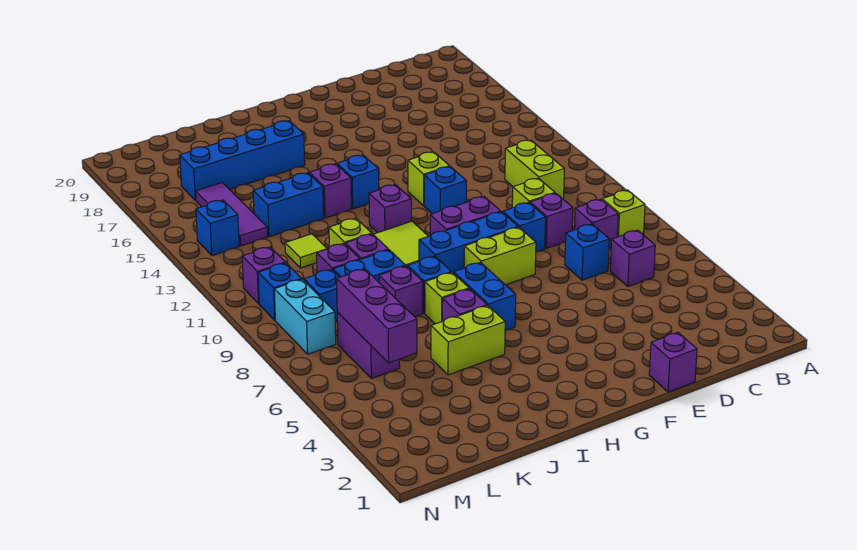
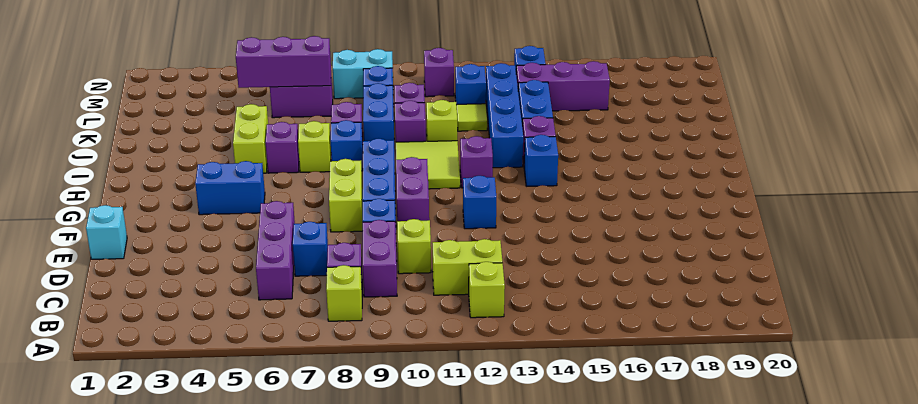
purple brick C6 level 1 -> purple brick C6:E6 level 1
purple brick D9 level 1 -> purple brick C9:D9 level 1
purple brick E1 level 1 -> cyan brick E1 level 1
lime brick F13 level 1 -> lime brick B12 level 1
blue brick H6:H7 level 1 -> blue brick G4:G5 level 1
blue brick I17:L17 level 1 -> blue brick I13:L13 level 1
purple tile L14:L16 level 1 -> purple brick L14:L16 level 1
blue brick M10 level 1 -> blue brick L12 level 1

